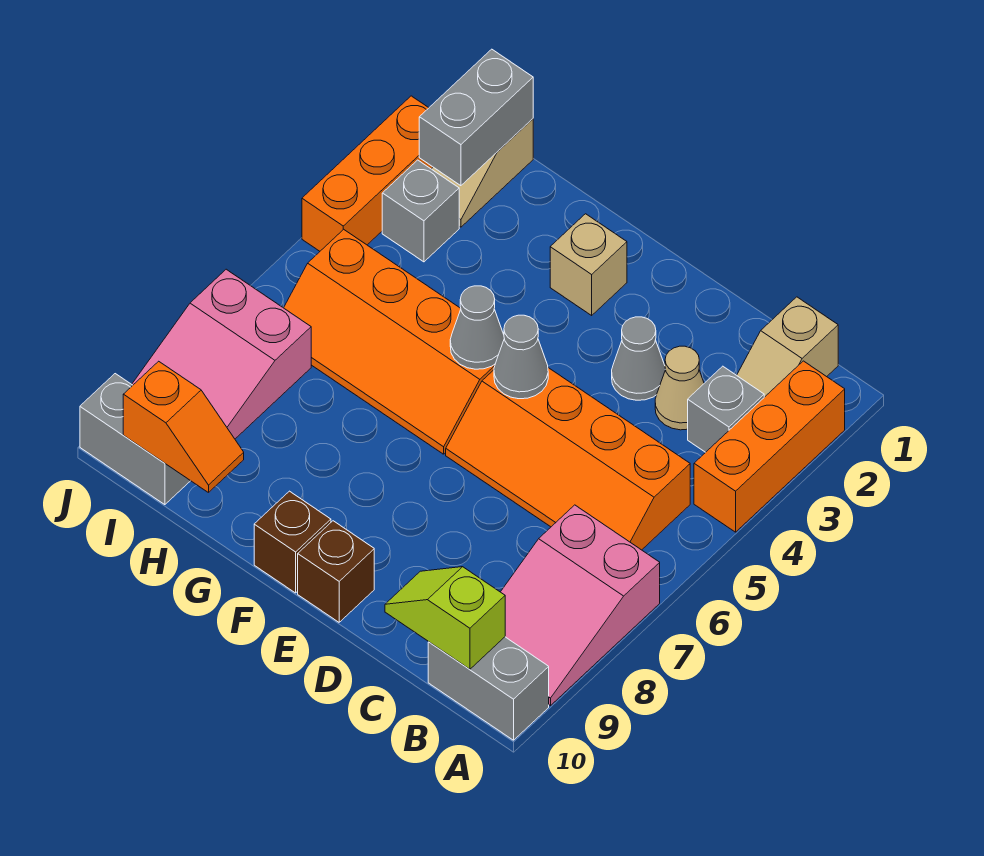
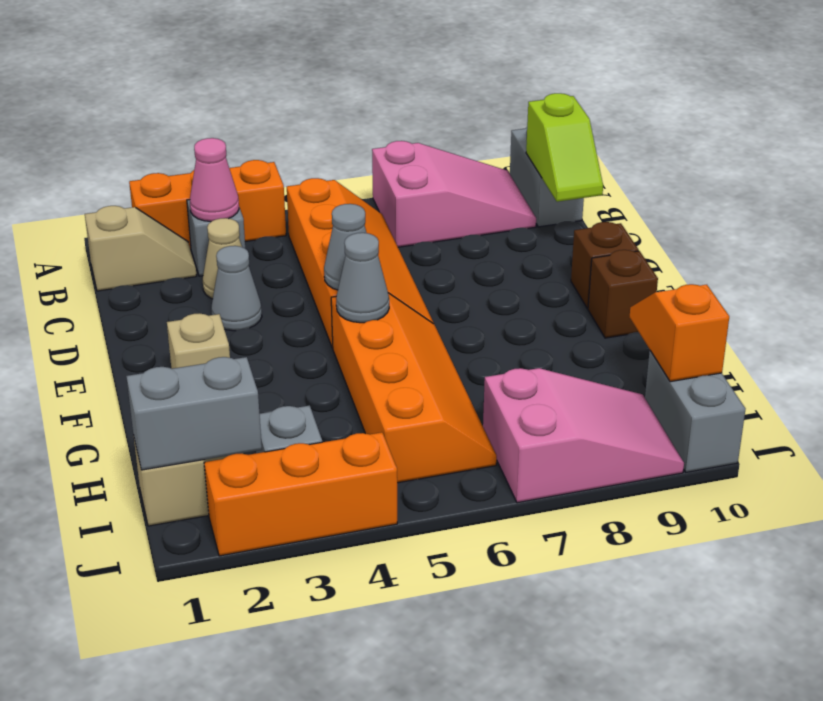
none -> pink cone B3 level 2

